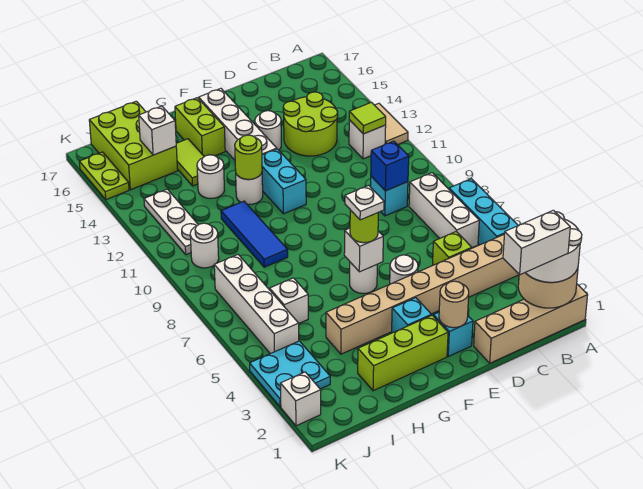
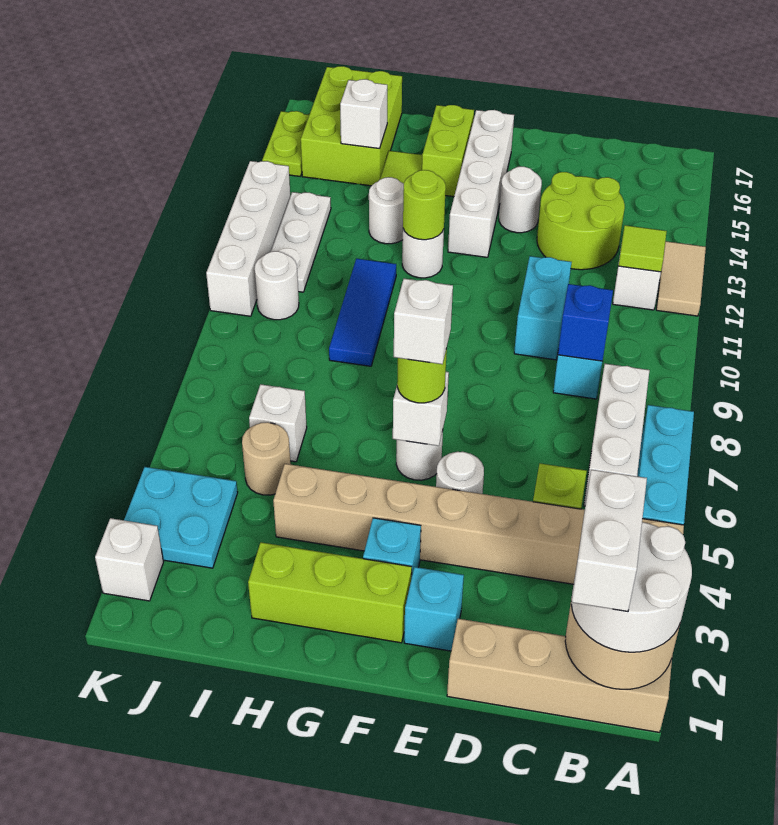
white brick B1:C1 level 4 -> white brick B1:B2 level 4
tan round brick E2 level 2 -> tan round brick I5 level 1
white plate F6 level 4 -> white brick F6 level 4
cyan brick F11:F12 level 1 -> cyan brick D10:D11 level 1
white brick J5:J8 level 1 -> white brick K10:K13 level 1

